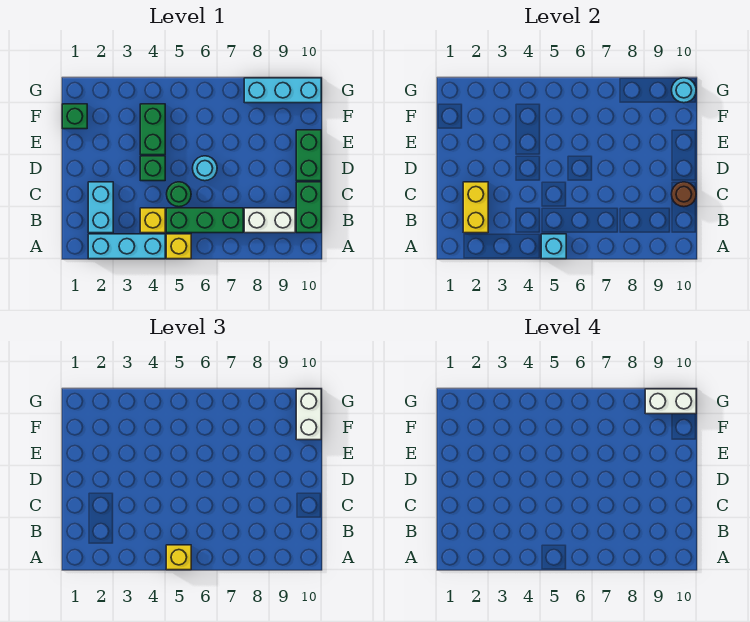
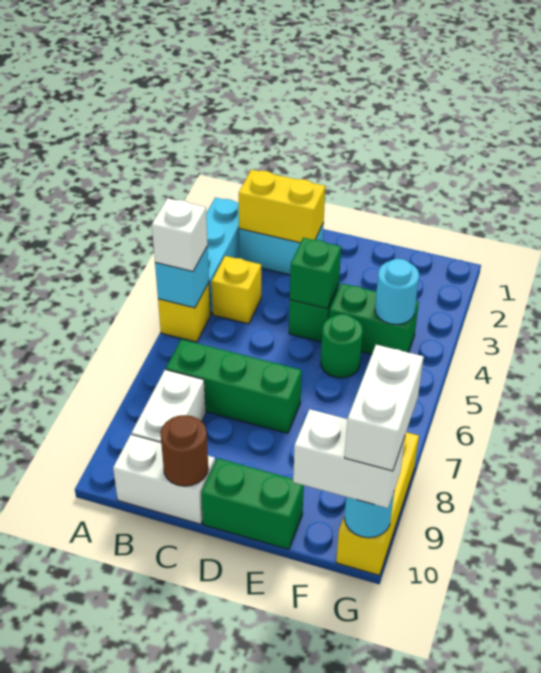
yellow brick A5 level 3 -> white brick A5 level 3
green brick B5:B7 level 1 -> green brick B7:D7 level 1
green brick B10:C10 level 1 -> white brick B10:C10 level 1
green round brick C5 level 1 -> green round brick E5 level 1
cyan round brick D6 level 1 -> cyan round brick F4 level 2
green brick F1 level 1 -> green brick D4 level 2
cyan brick G8:G10 level 1 -> yellow brick G8:G10 level 1

